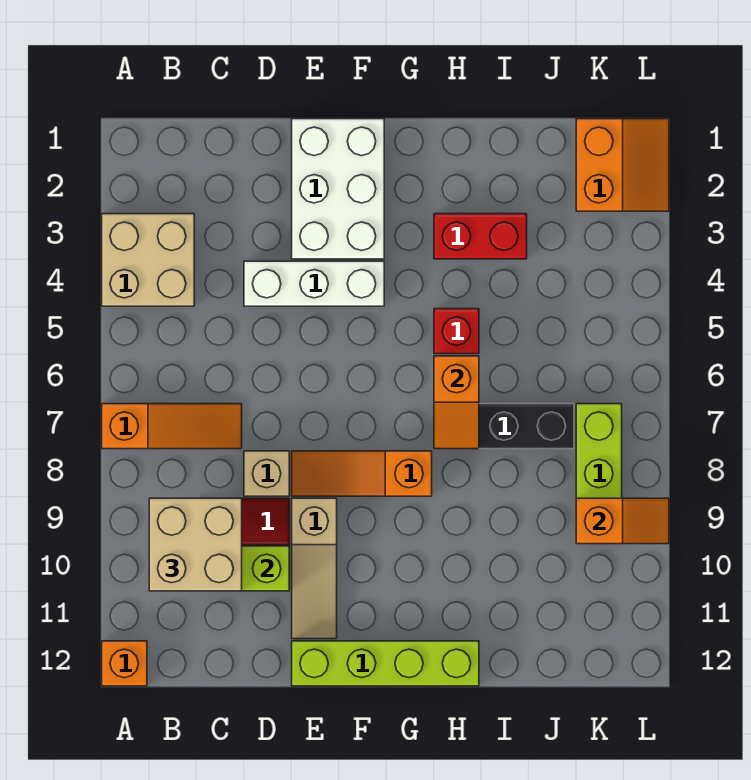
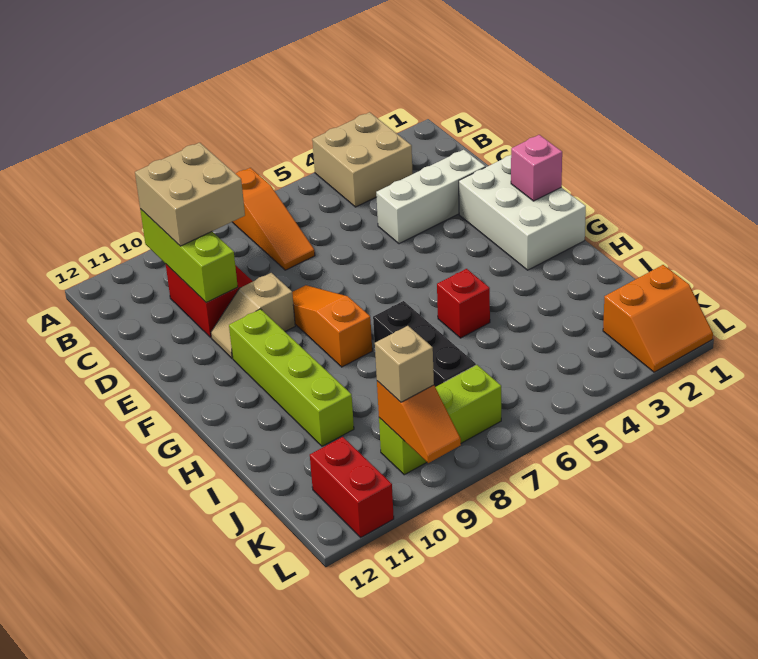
orange brick A12 level 1 -> none
white brick D4:F4 level 1 -> white brick D2:D4 level 1
tan brick D8 level 1 -> tan brick K9 level 3
white brick E1:F3 level 1 -> white brick E1:G2 level 1
tan slope E9:E11 level 1 top 9 -> tan slope E9:E10 level 1 top 9
lime brick E12:H12 level 1 -> lime brick F10:I10 level 1
none -> pink brick F1 level 2
red brick H3:I3 level 1 -> red brick K11:L11 level 1
orange slope H6:H7 level 2 top 6 -> none

